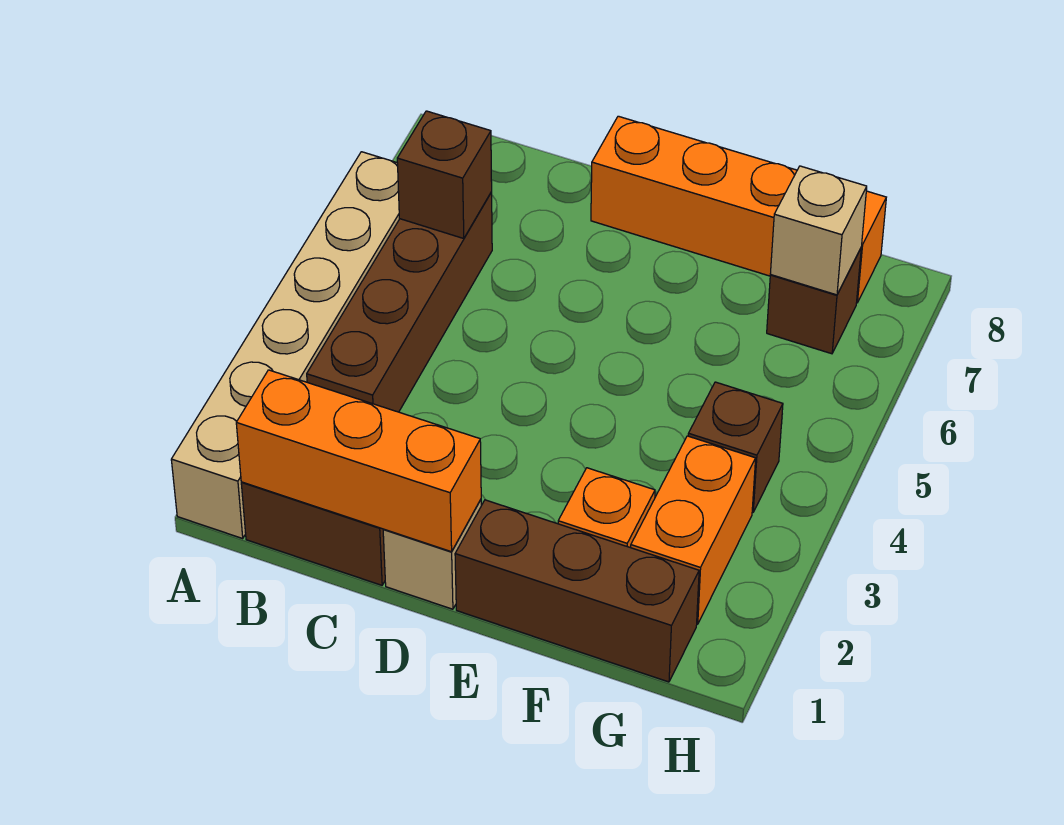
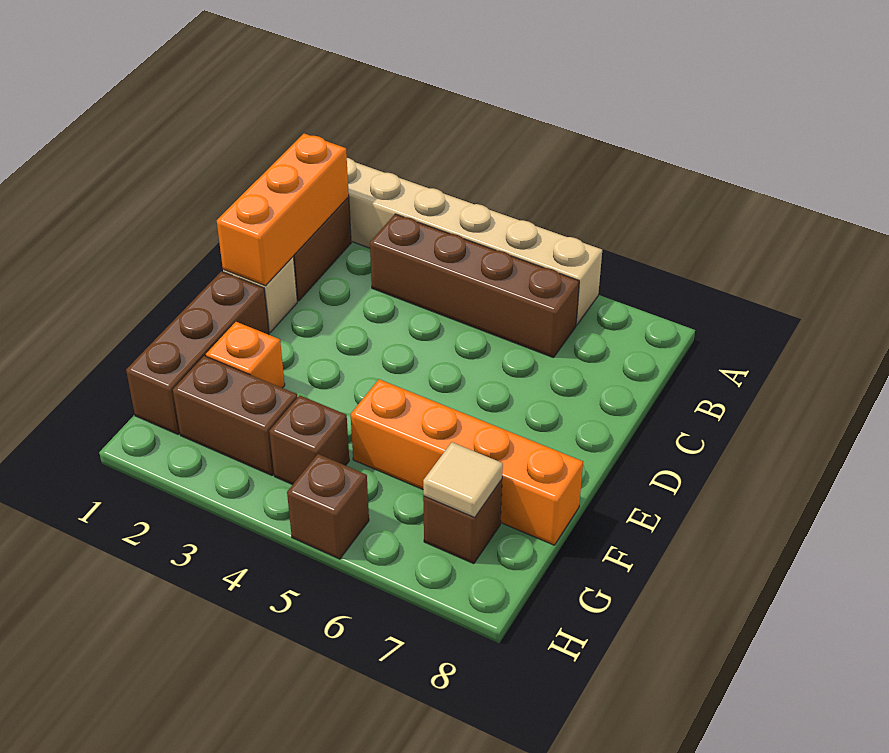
brown brick B6 level 2 -> brown brick H5 level 1
orange brick D8:G8 level 1 -> orange brick F5:F8 level 1
orange brick G2:G3 level 1 -> brown brick G2:G3 level 1
tan brick G7 level 2 -> tan tile G7 level 2

